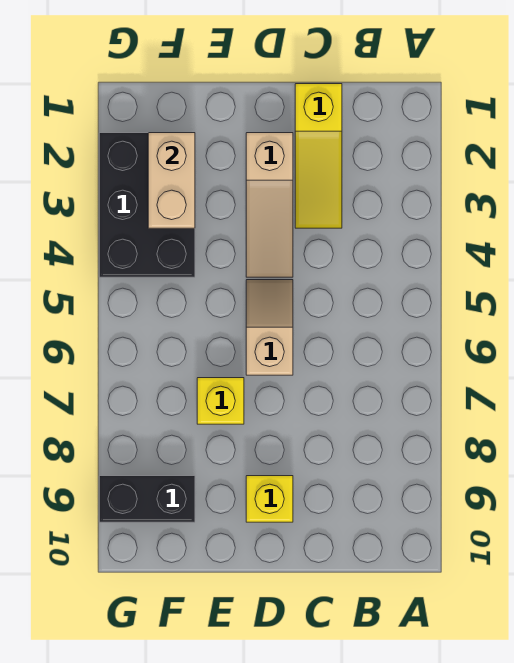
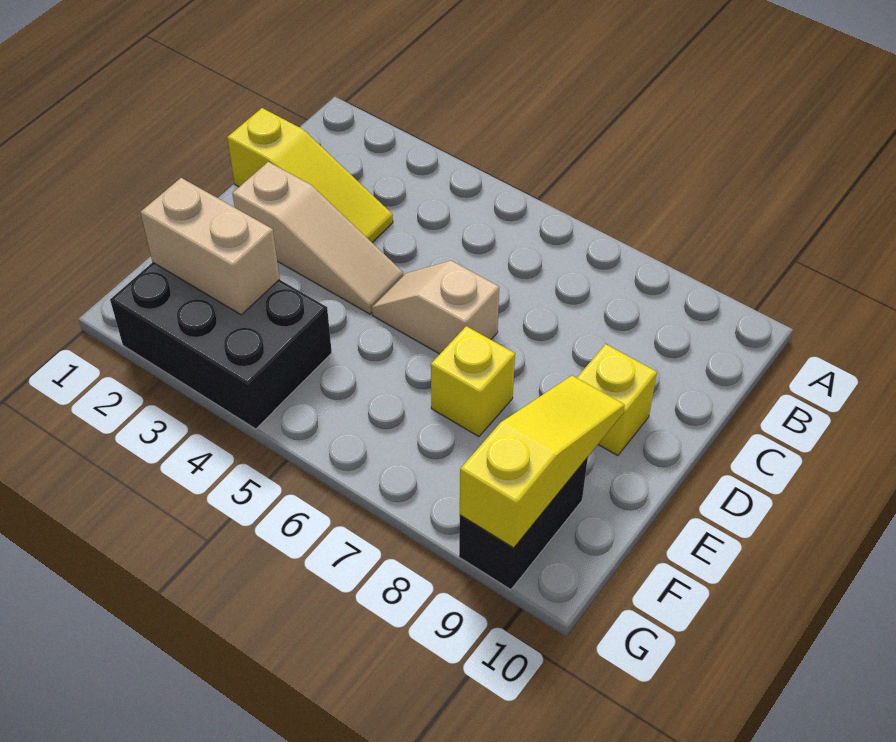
none -> yellow slope E9:G9 level 2 top G

